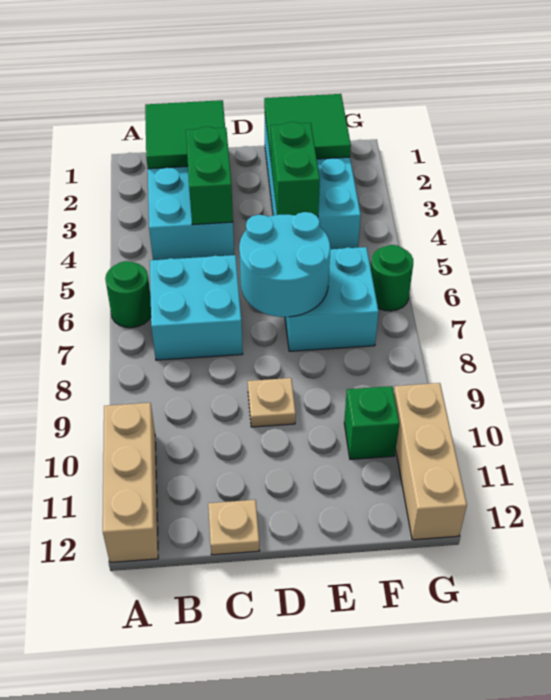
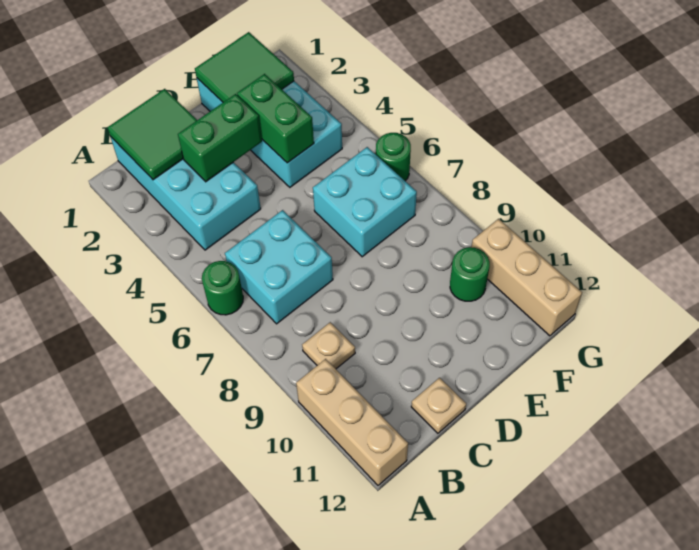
green brick C3:C4 level 2 -> green brick C3:D3 level 2
cyan round brick D6:E7 level 2 -> none
tan plate D9 level 1 -> tan plate B9 level 1
green brick F10 level 1 -> green round brick F10 level 1

